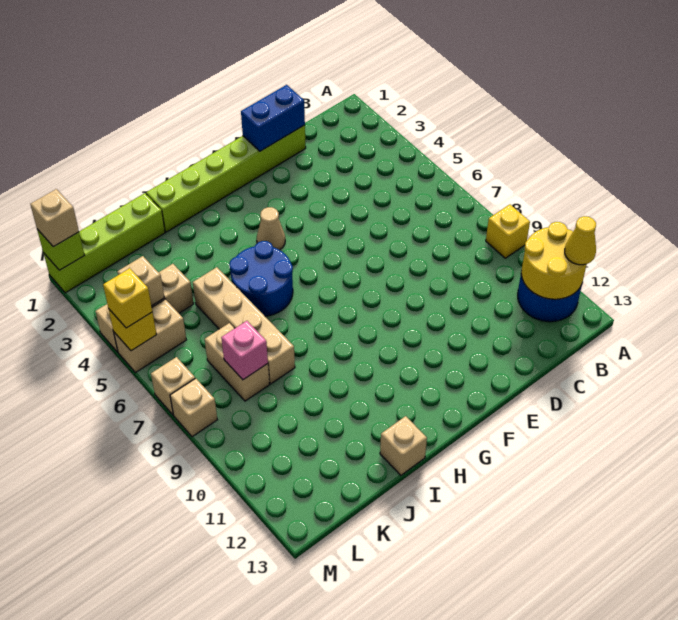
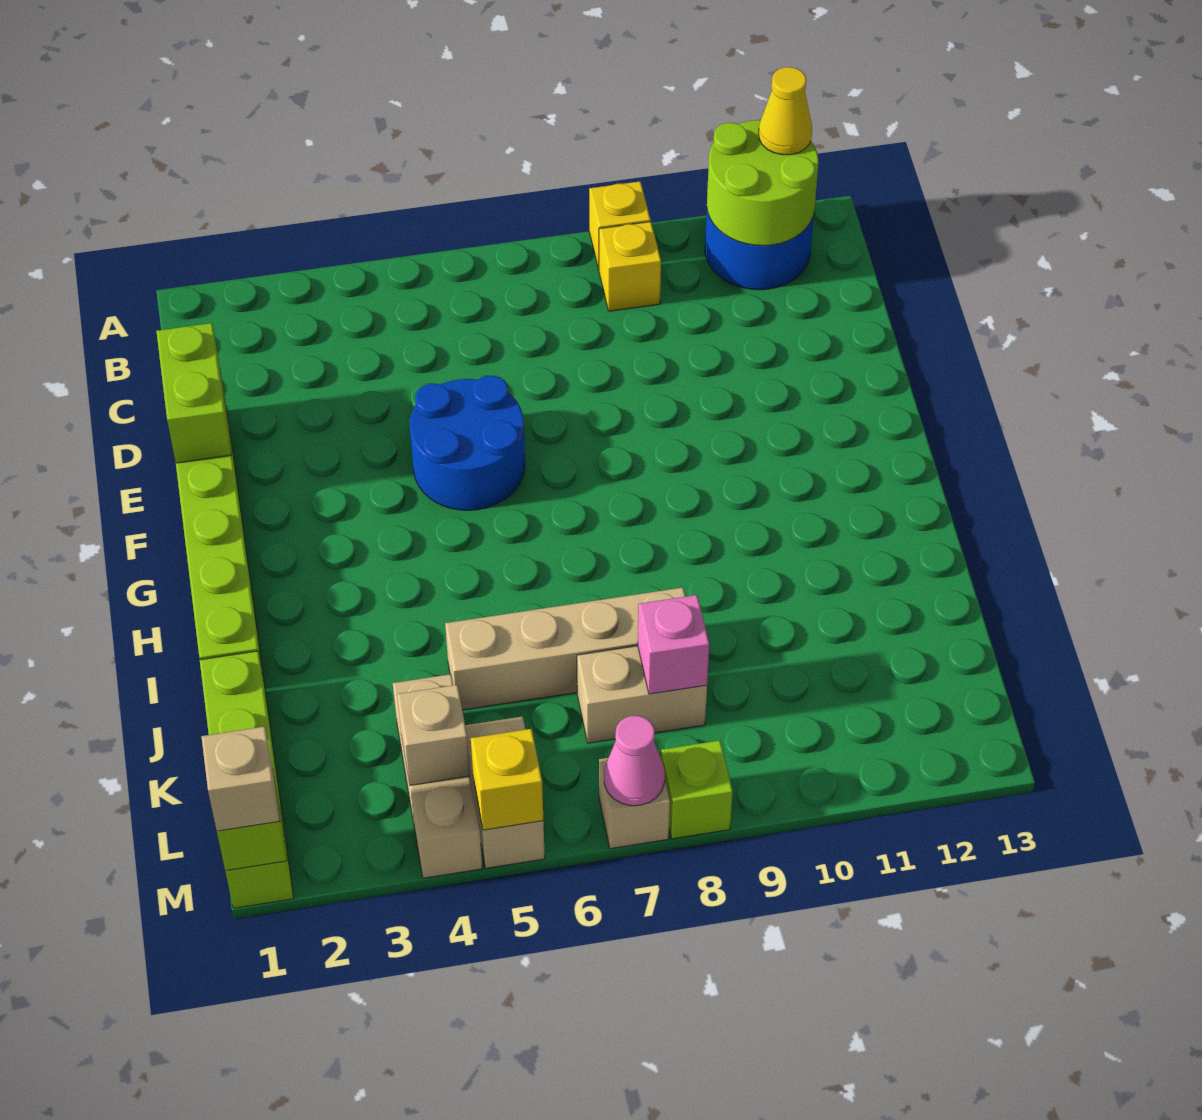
yellow round brick A11:B12 level 2 -> lime round brick A11:B12 level 2
blue brick D1:E1 level 2 -> lime brick D1:E1 level 2
tan cone G4 level 1 -> none
blue round brick H5:I6 level 1 -> blue round brick E5:F6 level 1
tan brick I13 level 1 -> none
yellow brick M5 level 3 -> yellow brick B9 level 1
none -> pink cone M7 level 2
tan brick M8 level 1 -> lime brick M8 level 1

